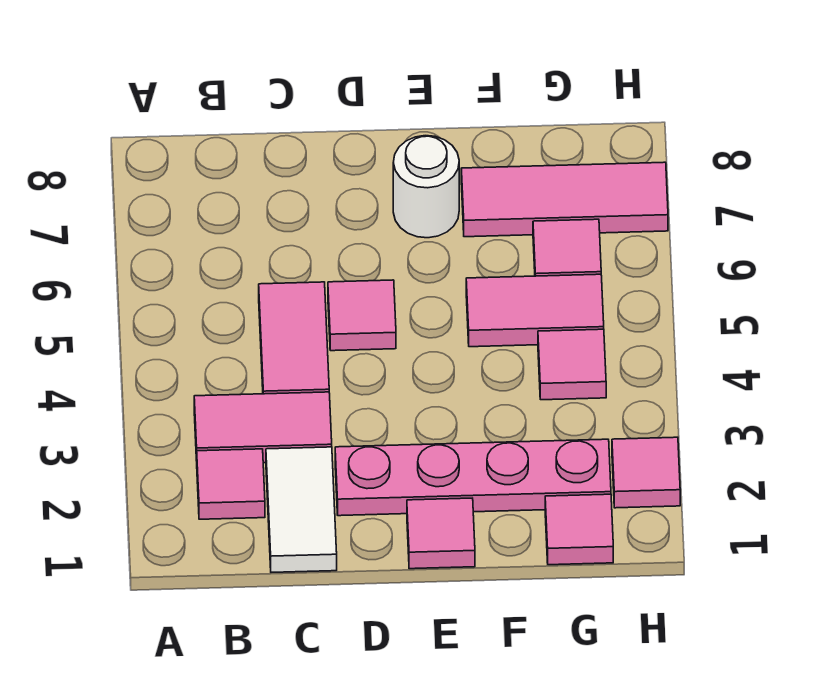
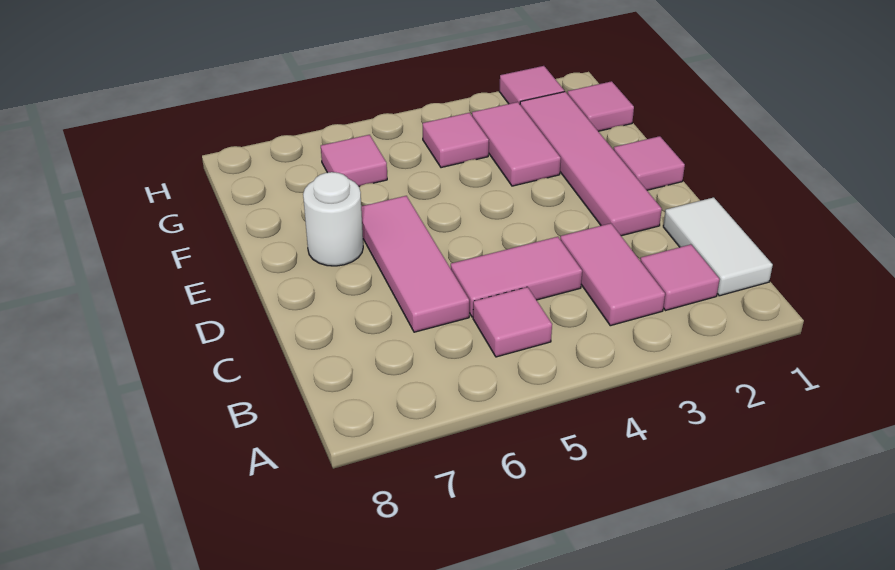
white tile C1:C2 level 1 -> white tile B1:C1 level 1
pink plate D2:G2 level 1 -> pink tile D2:G2 level 1
pink tile D5 level 1 -> pink tile B5 level 1
pink tile F5:G5 level 1 -> pink tile F3:G3 level 1
pink tile F7:H7 level 1 -> pink tile C6:E6 level 1

